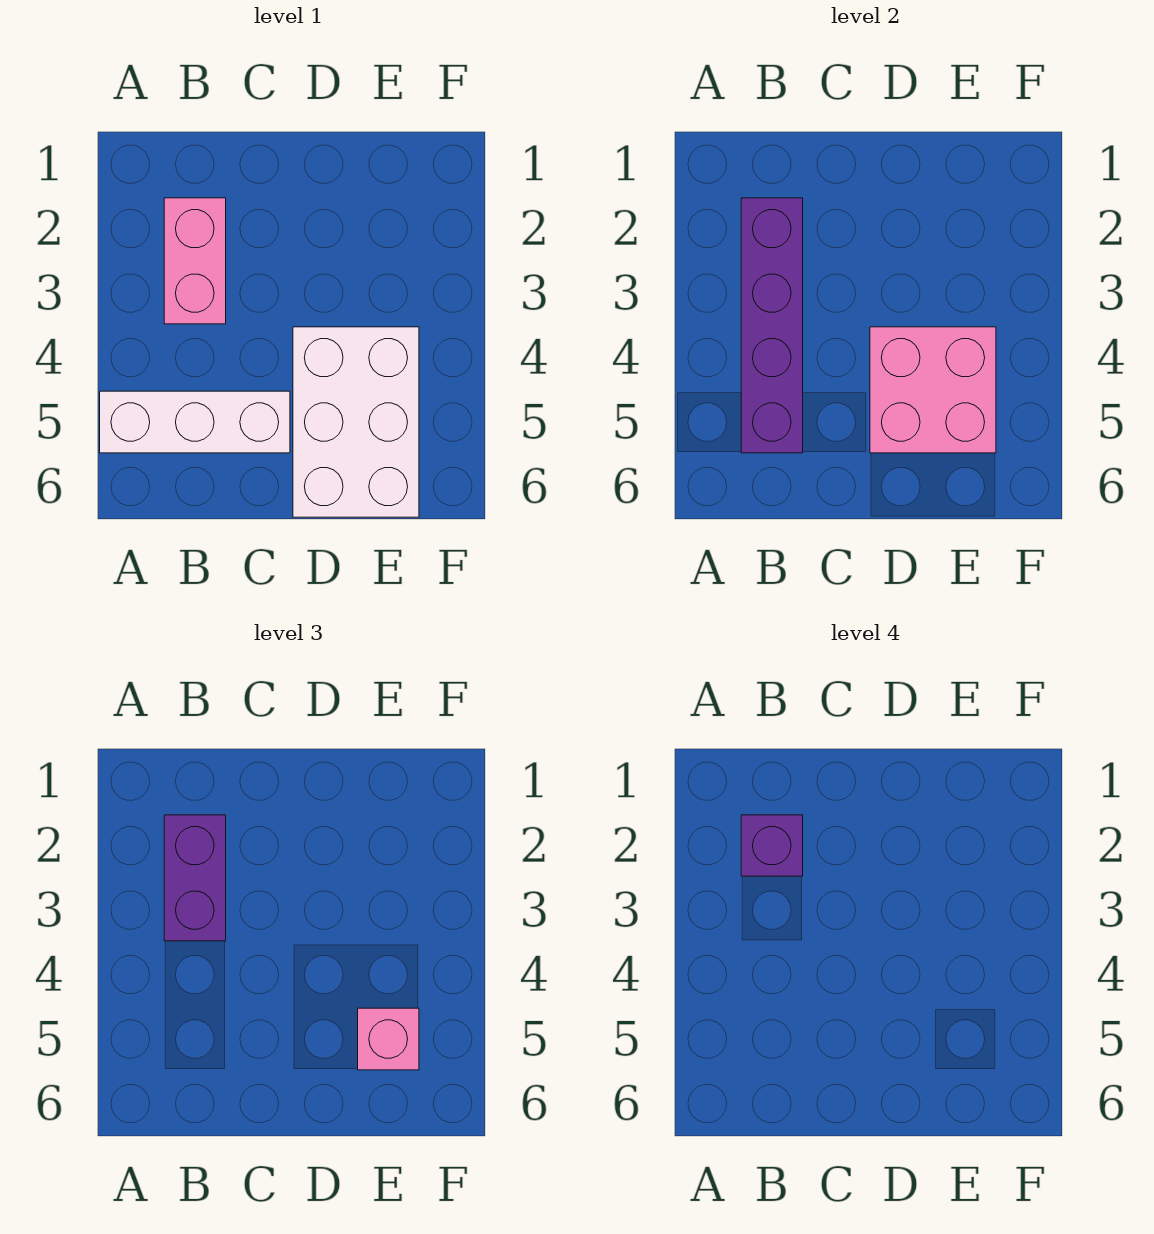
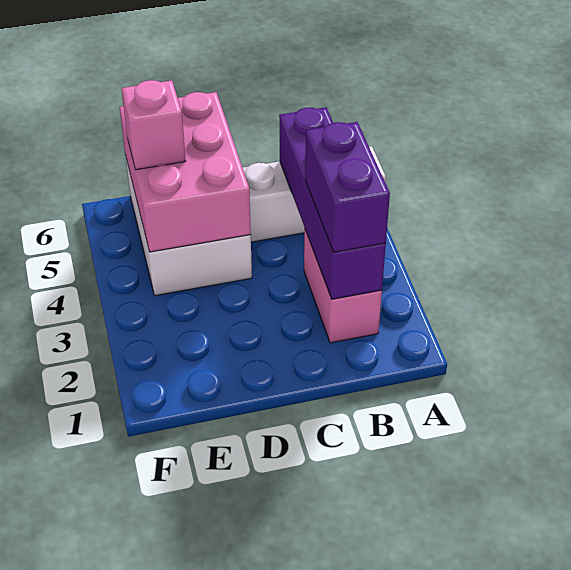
purple brick B2 level 4 -> none
pink brick D4:E5 level 2 -> pink brick D4:E6 level 2

